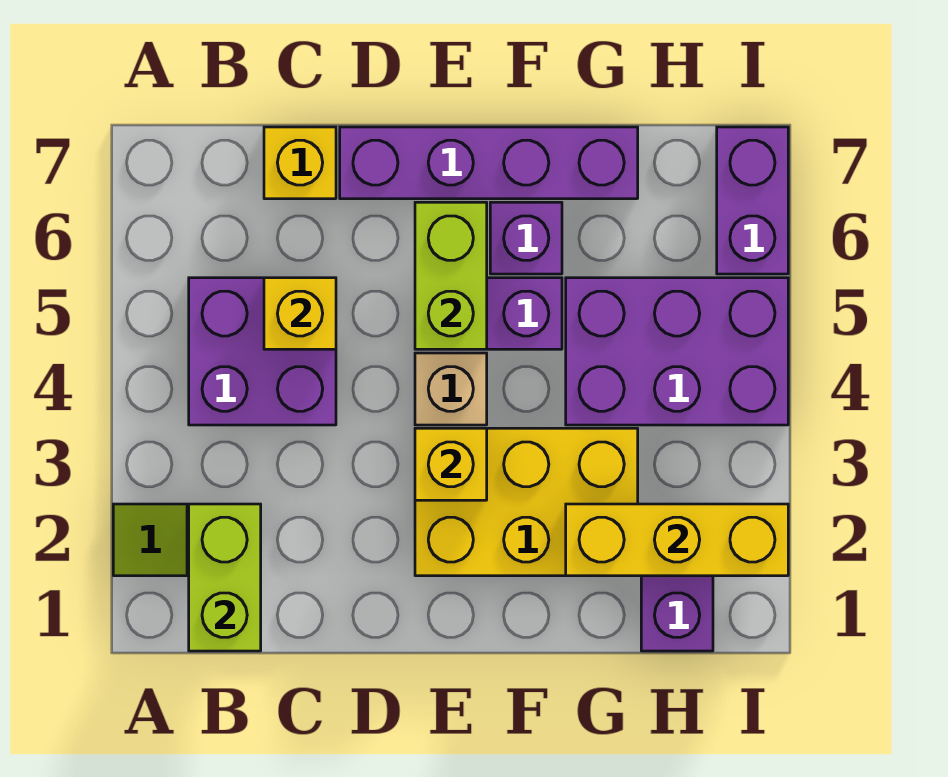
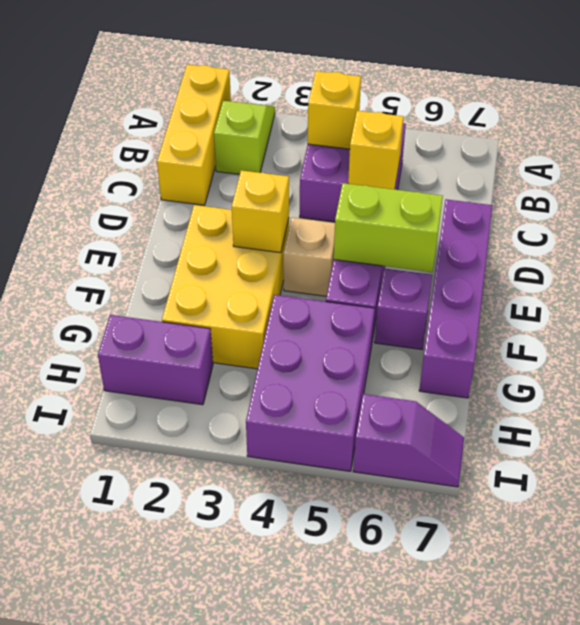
lime brick B1:B2 level 2 -> none
yellow brick C7 level 1 -> yellow brick B4 level 2
yellow brick G2:I2 level 2 -> yellow brick A1:C1 level 1
purple brick I6:I7 level 1 -> purple slope I6:I7 level 1 top 6

